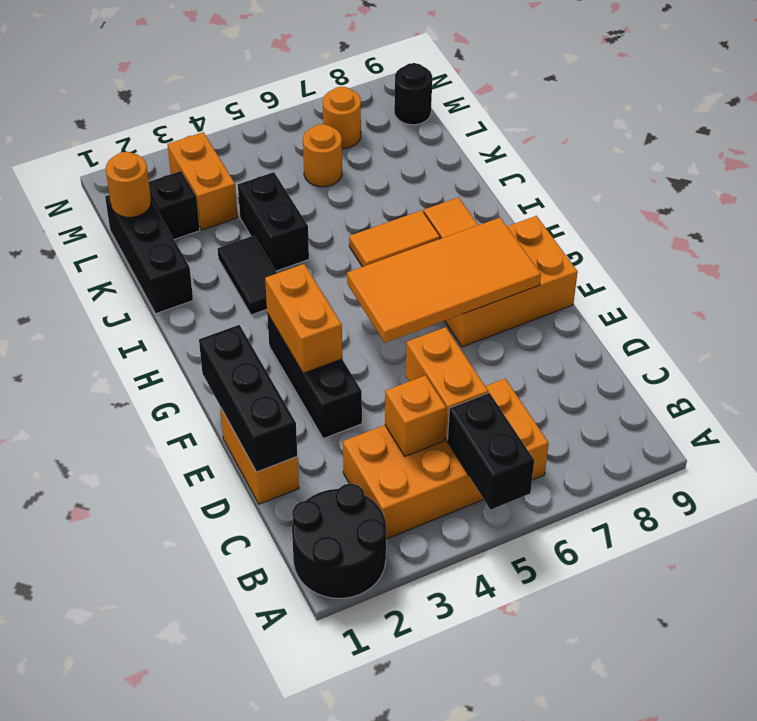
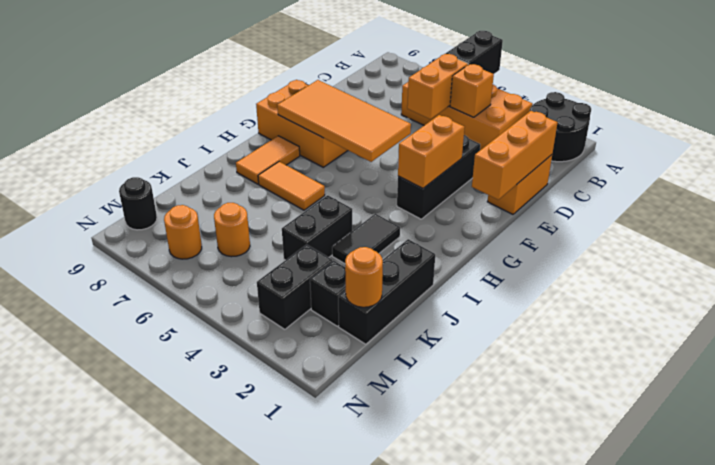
black brick D1:F1 level 2 -> orange brick D1:F1 level 2
orange brick L3:M3 level 1 -> black brick L3:M3 level 1

